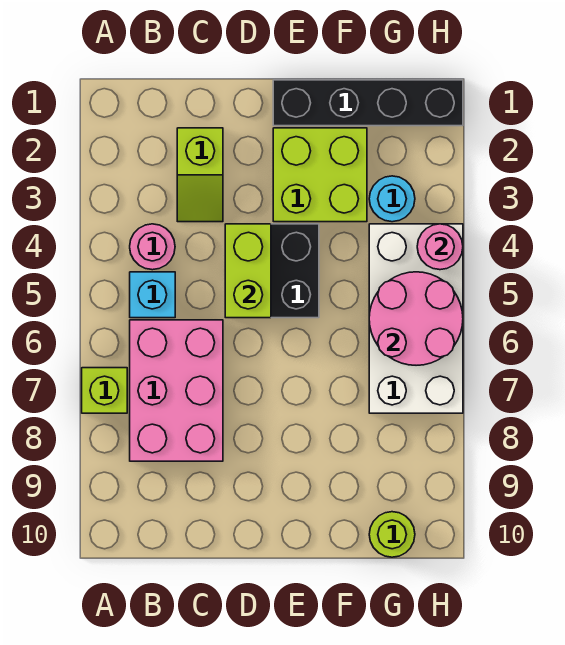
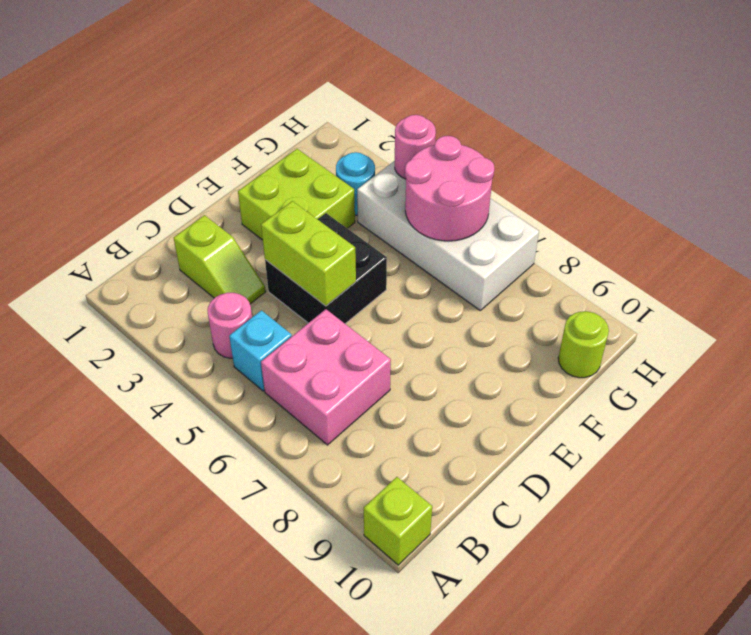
lime brick A7 level 1 -> lime brick A10 level 1
pink brick B6:C8 level 1 -> pink brick B6:C7 level 1
black brick E1:H1 level 1 -> none

